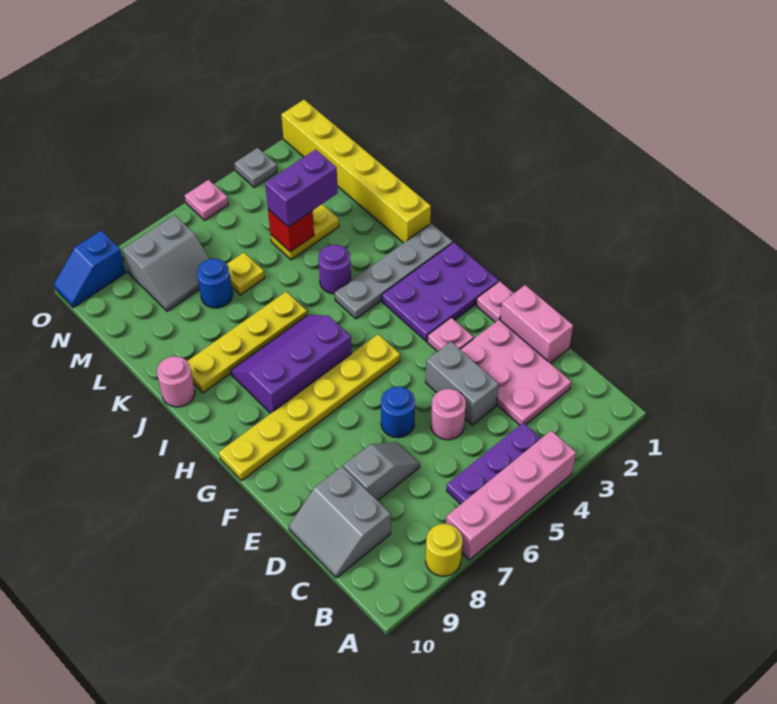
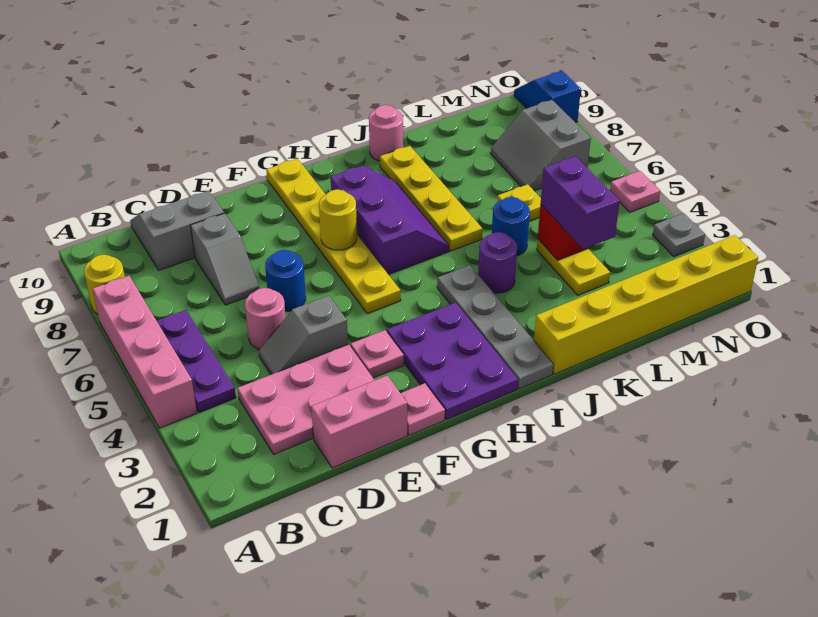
grey brick D4:E4 level 1 -> grey slope D4:E4 level 1 top E
none -> yellow round brick G7 level 2
blue round brick L7 level 1 -> blue round brick K5 level 1

